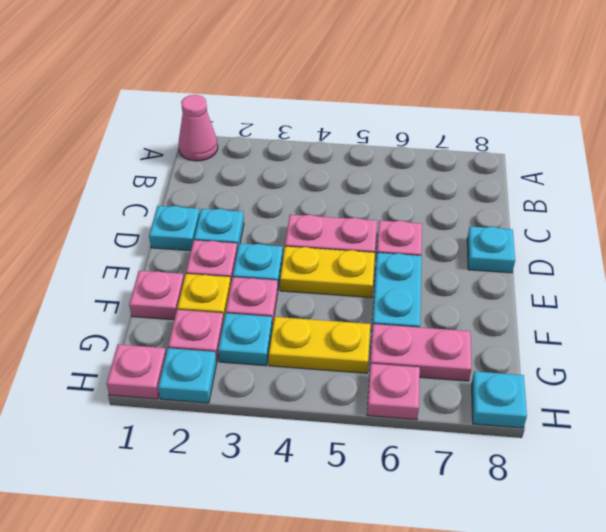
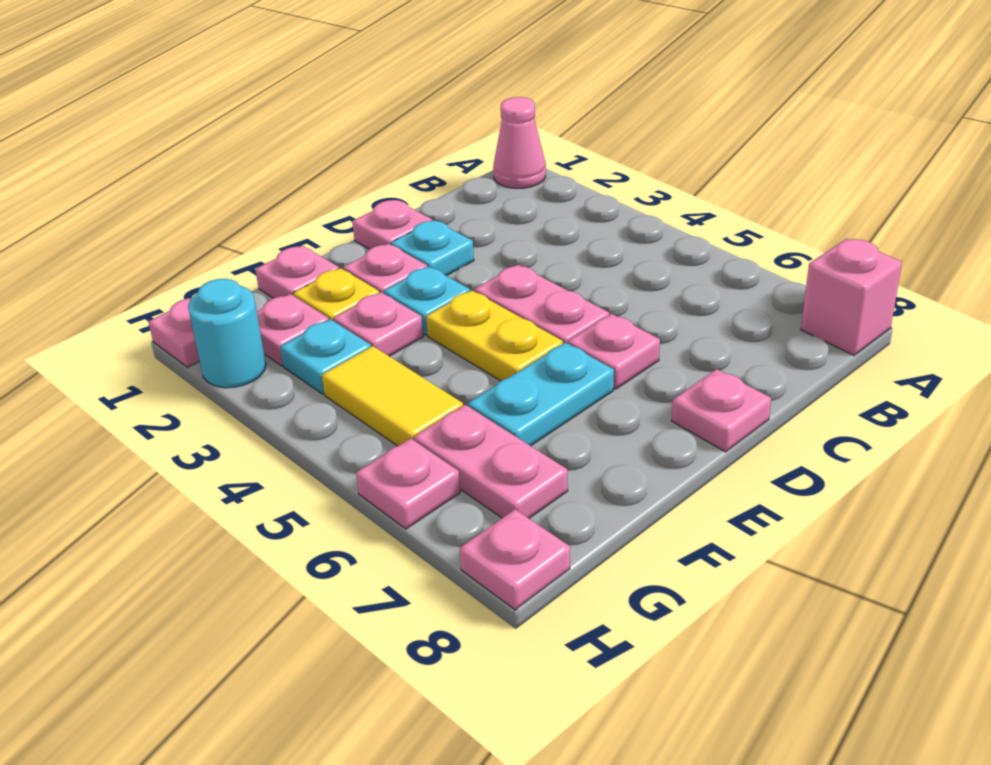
none -> pink brick A8 level 1
cyan plate D1 level 1 -> pink plate D1 level 1
cyan plate D8 level 1 -> pink plate D8 level 1
yellow plate G4:G5 level 1 -> yellow tile G4:G5 level 1
cyan plate H2 level 1 -> cyan round brick H2 level 1
cyan plate H8 level 1 -> pink plate H8 level 1

